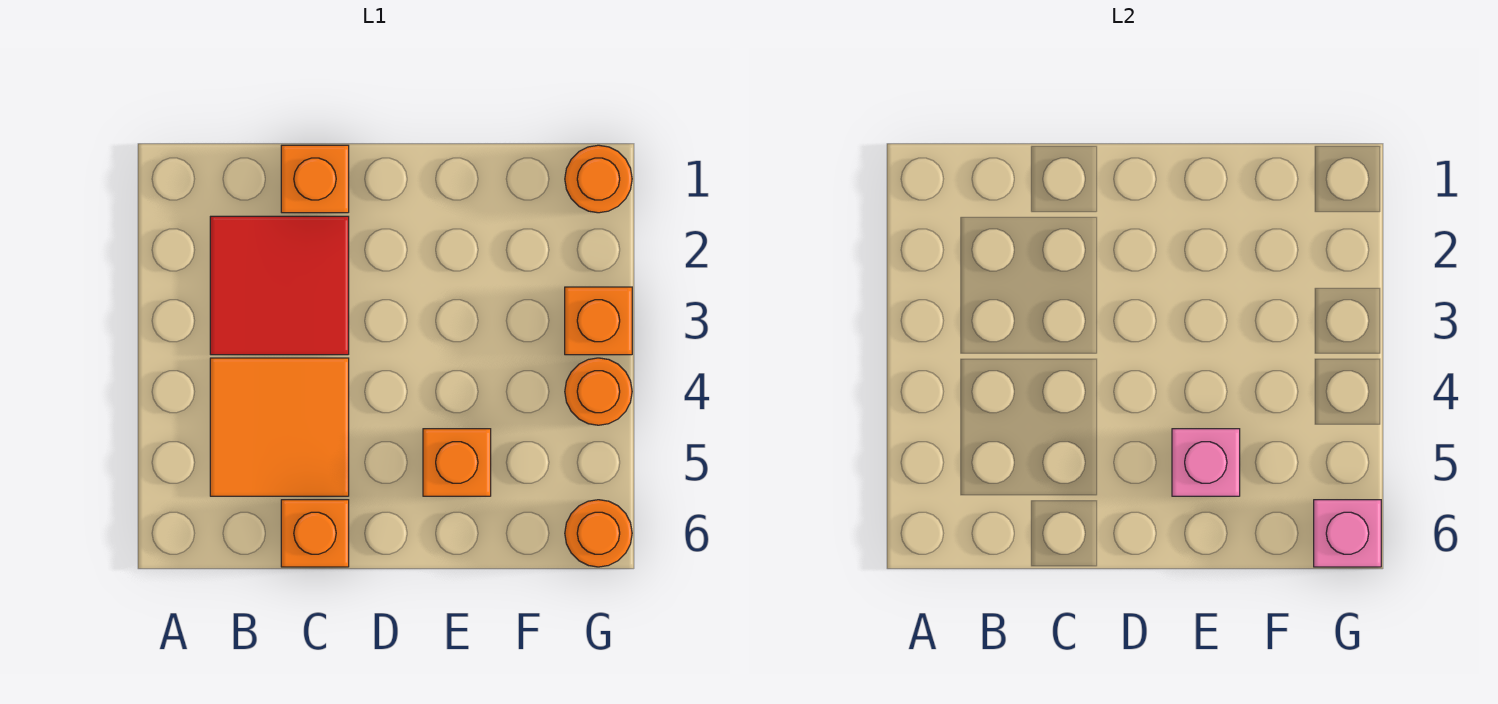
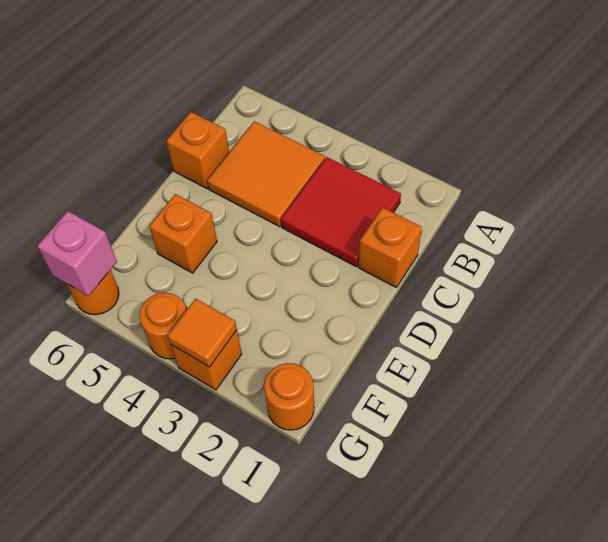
pink brick E5 level 2 -> none
none -> orange tile G3 level 2

